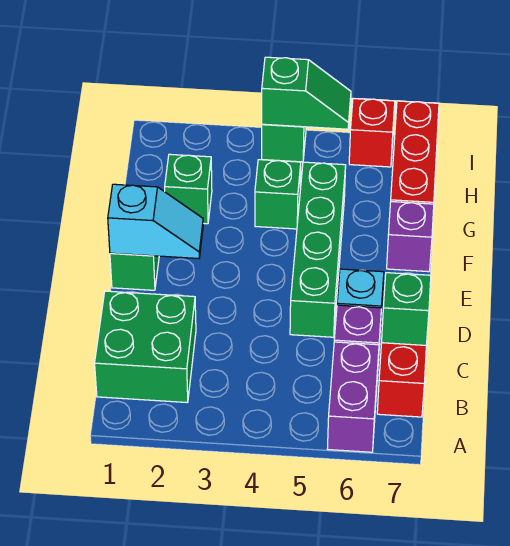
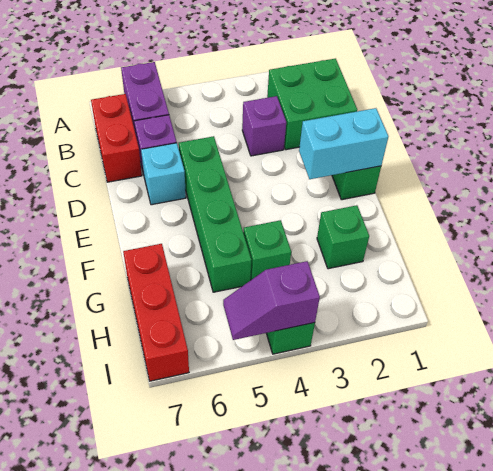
green brick C7 level 2 -> none
cyan slope E1:E2 level 2 top 1 -> cyan brick E1:E2 level 2
purple brick F7 level 1 -> purple brick C3 level 1
green slope I4:I5 level 2 top 4 -> purple slope I4:I5 level 2 top 4
red brick I6 level 1 -> none

